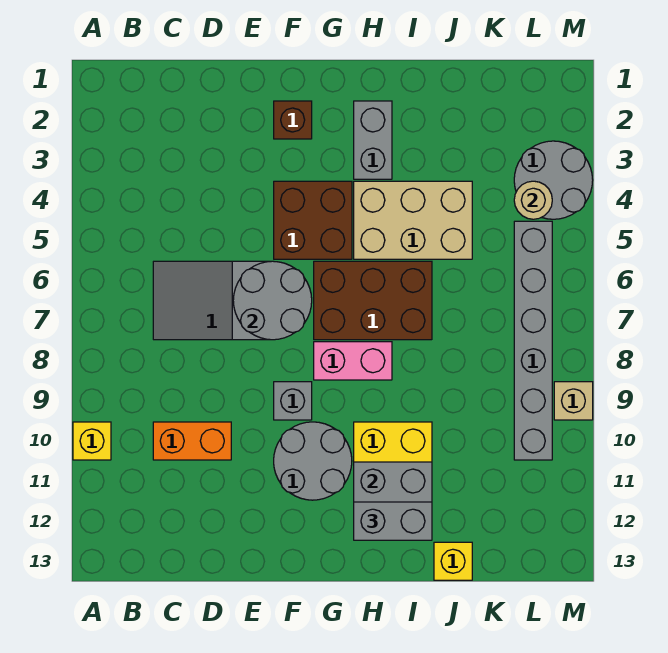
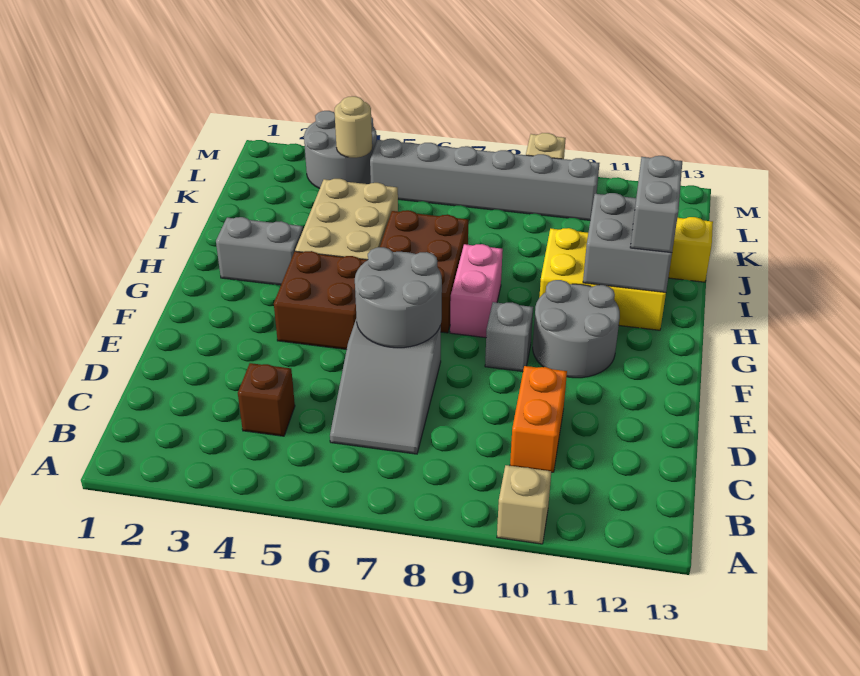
yellow brick A10 level 1 -> tan brick A10 level 1
brown brick F2 level 1 -> brown brick C4 level 1

